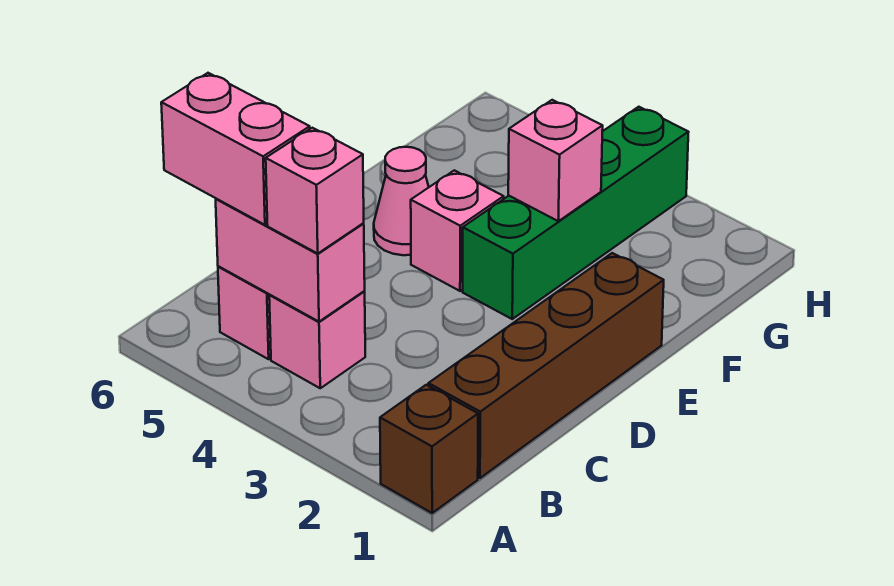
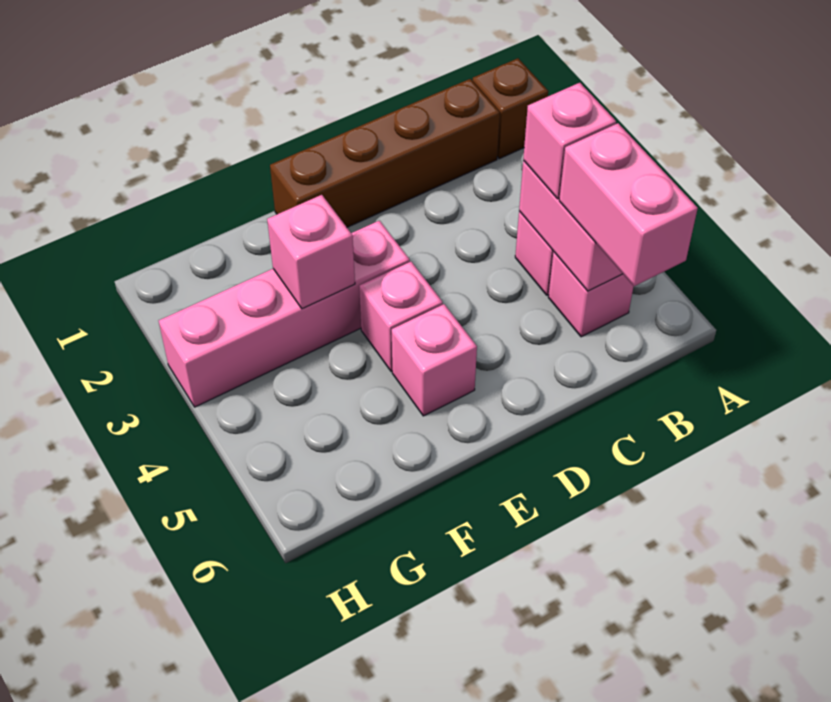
green brick E3:H3 level 1 -> pink brick E3:H3 level 1
pink cone E5 level 1 -> pink brick E5 level 1

